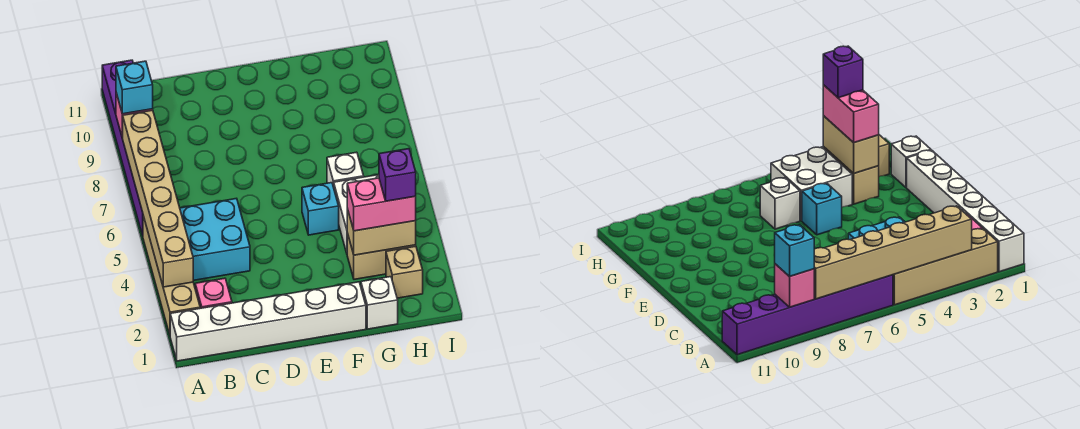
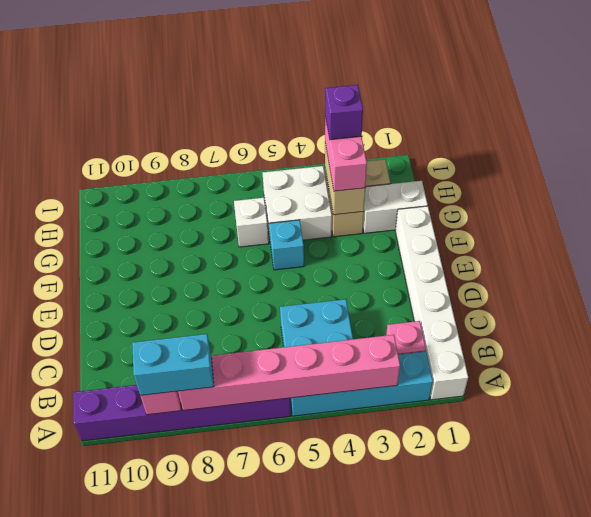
tan brick A2:A5 level 1 -> cyan brick A2:A5 level 1
tan brick A3:A8 level 2 -> pink brick A3:A8 level 2
cyan brick A9 level 3 -> cyan brick A8:A9 level 3
white brick G1 level 1 -> white brick G1:G2 level 1

